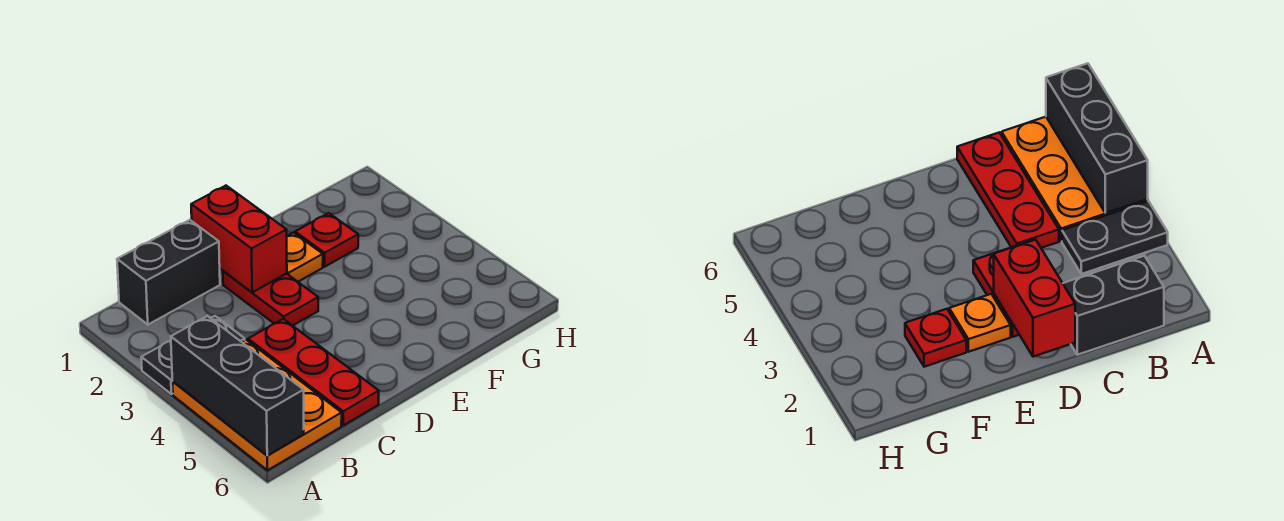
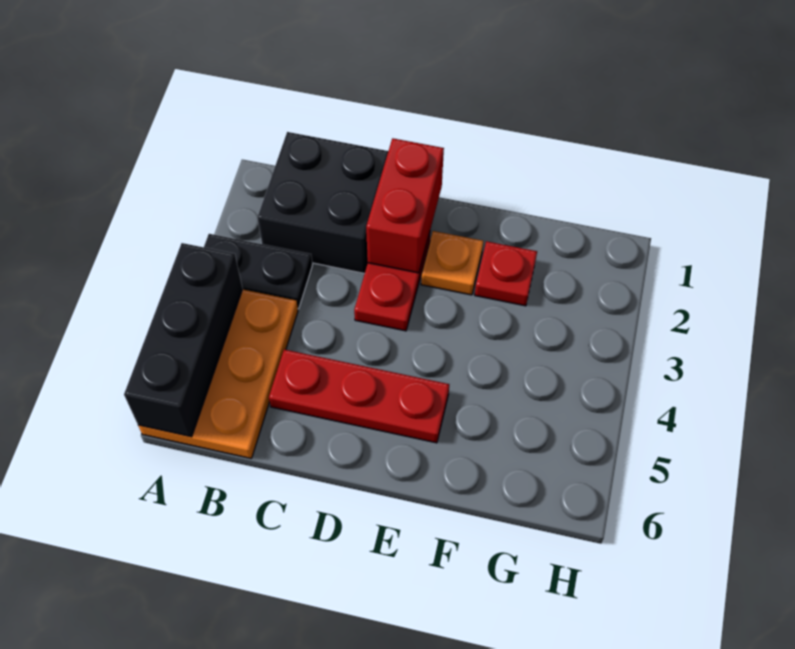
black brick B1:C1 level 1 -> black brick B1:C2 level 1
red plate C4:C6 level 1 -> red plate C5:E5 level 1

